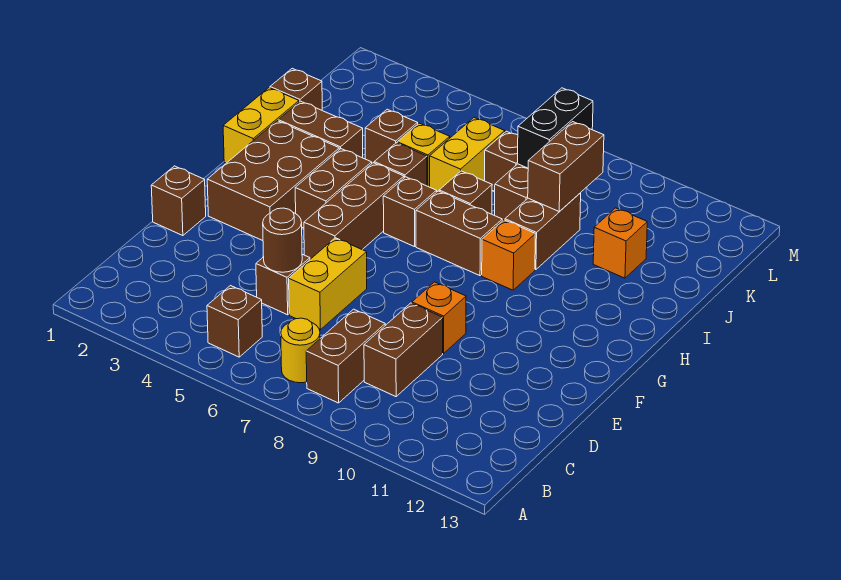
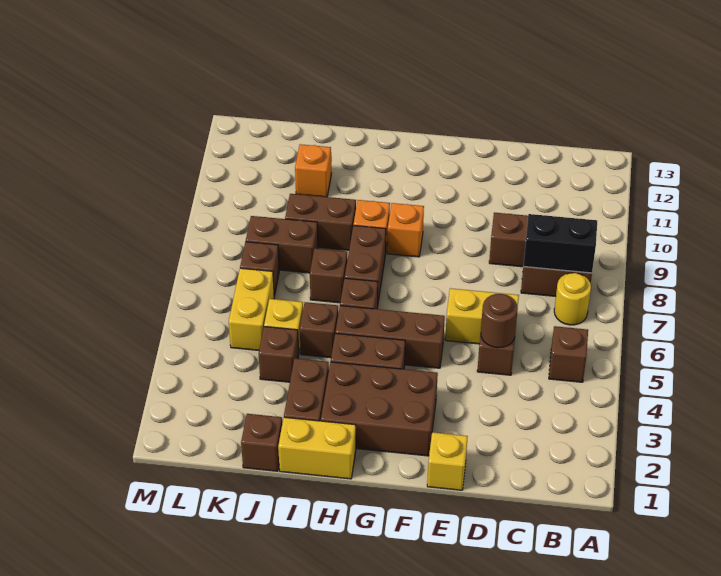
brown brick E1 level 1 -> yellow brick E1 level 1
orange brick E9 level 1 -> orange brick G9 level 1
yellow brick J6:K6 level 1 -> yellow brick K5:K6 level 1
brown brick J9:K9 level 2 -> none
black brick K8:L8 level 2 -> black brick B8:C8 level 2

